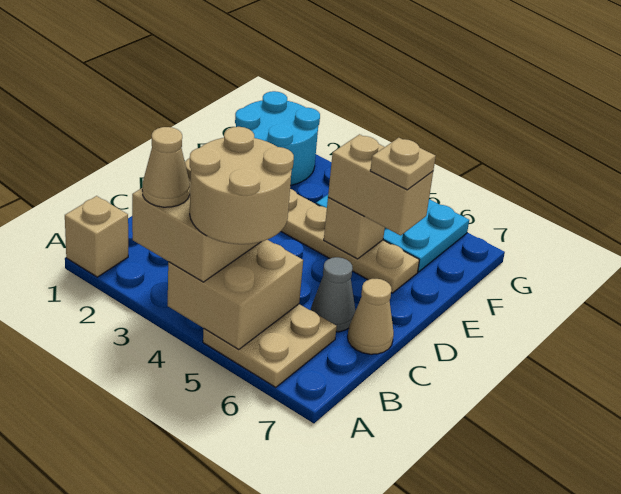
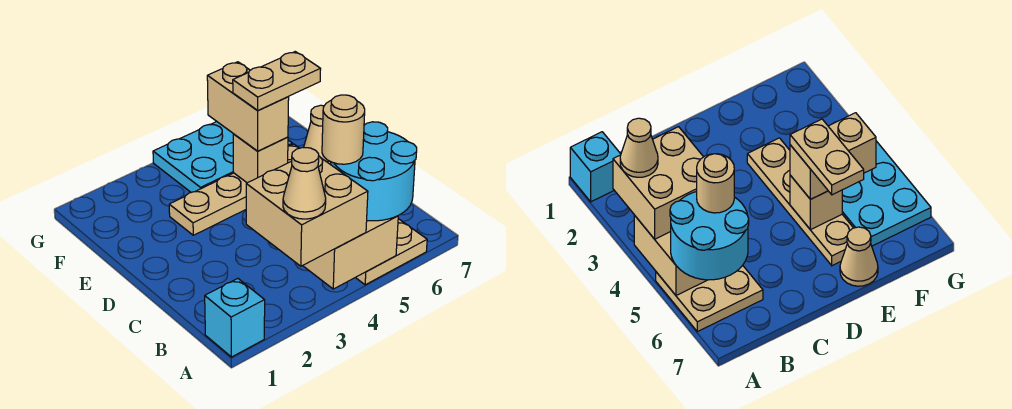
tan brick A1 level 1 -> cyan brick A1 level 1
tan round brick A4:B5 level 4 -> tan round brick B5 level 4
grey cone C6 level 1 -> none
tan cone C7 level 1 -> tan cone E7 level 1
tan brick E5:E6 level 3 -> tan brick E5:F5 level 3
tan plate E6 level 4 -> tan plate E5:E6 level 4
cyan round brick F1:G2 level 1 -> cyan round brick A5:B6 level 3

